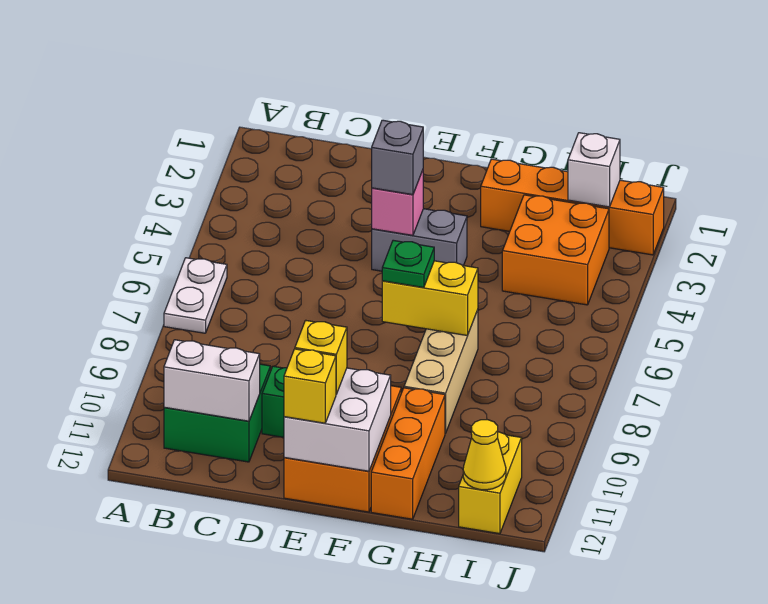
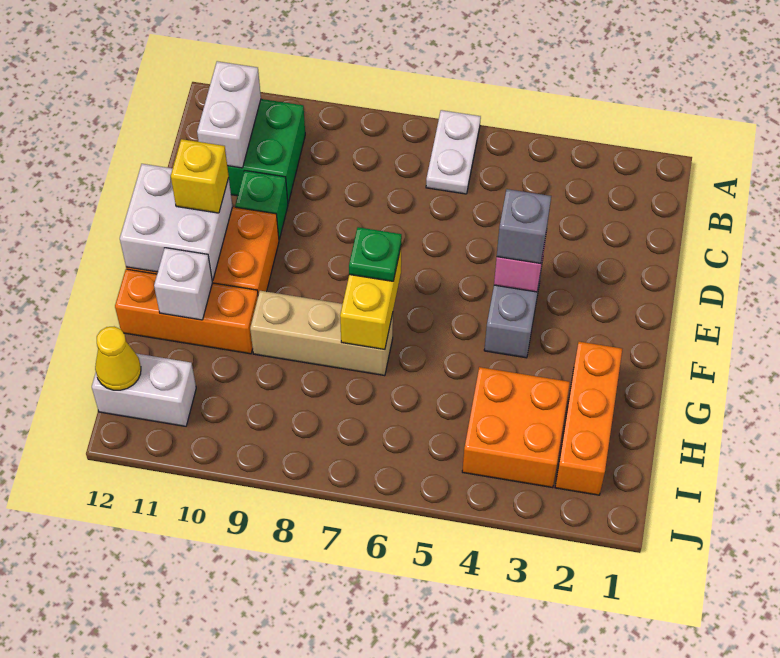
white plate A6:A7 level 1 -> white plate A6:B6 level 1
yellow brick E12 level 3 -> none
orange brick G2:J2 level 1 -> orange brick G2:I2 level 1
white brick I2 level 2 -> white brick G11 level 2
yellow brick I11:I12 level 1 -> white brick I11:I12 level 1

